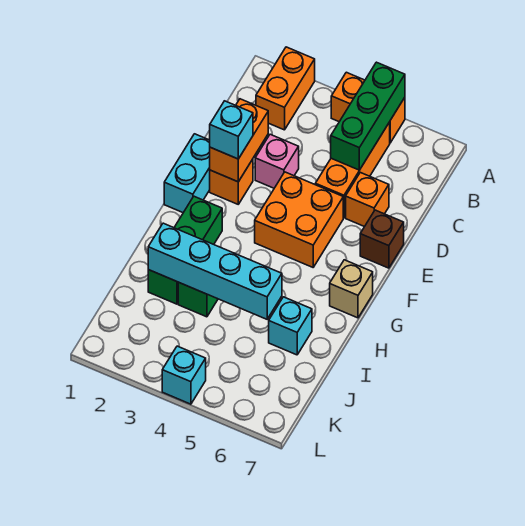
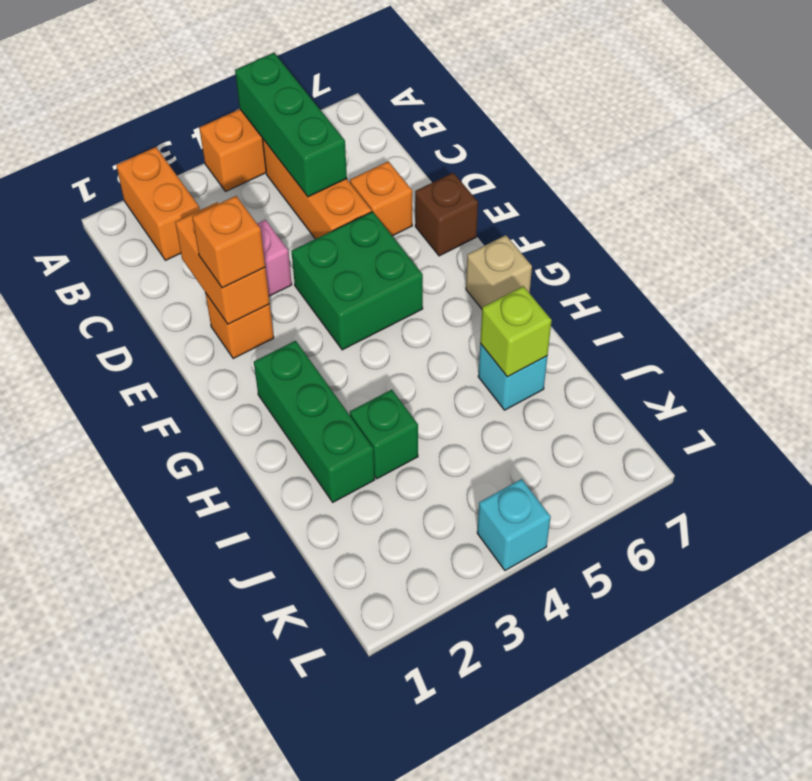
cyan brick E1:F1 level 1 -> none
cyan brick E2 level 3 -> orange brick E2 level 3
orange brick E4:F5 level 1 -> green brick E4:F5 level 1
cyan brick I2:I5 level 2 -> none
none -> lime brick I6 level 2

